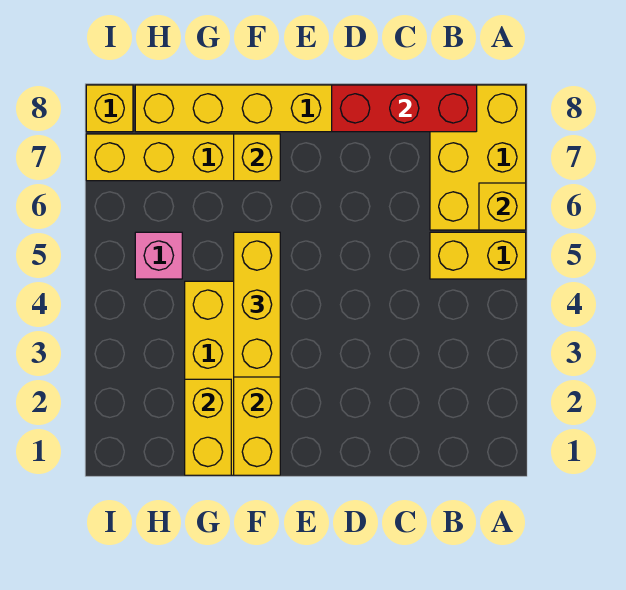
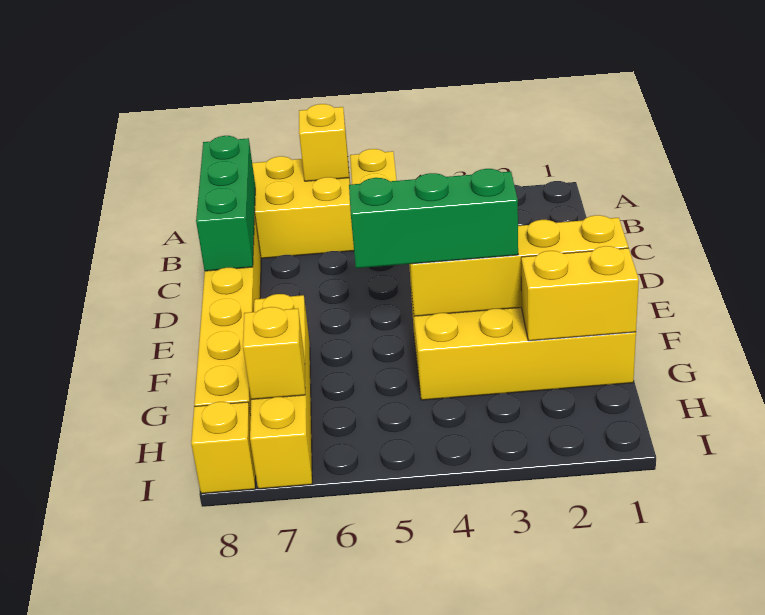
red brick B8:D8 level 2 -> green brick B8:D8 level 2
yellow brick F3:F5 level 3 -> green brick F3:F5 level 3
yellow brick F7 level 2 -> yellow brick H7 level 2
pink brick H5 level 1 -> none

